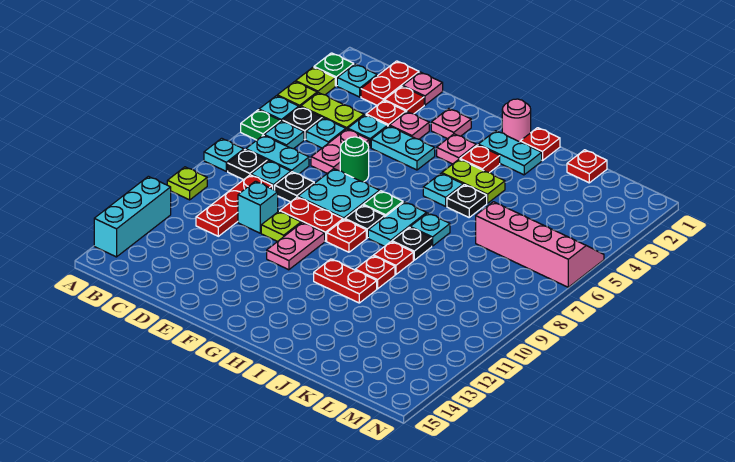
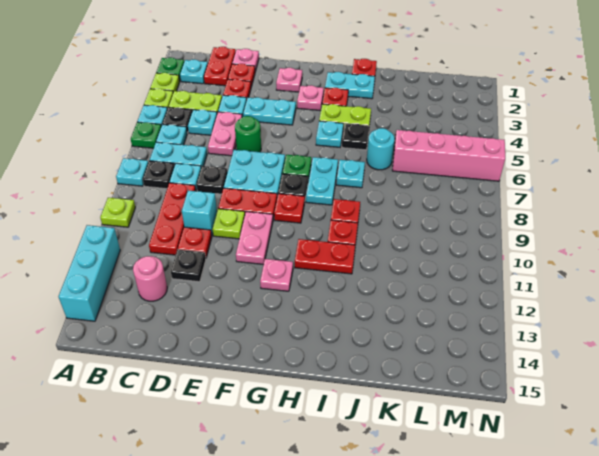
pink plate E3 level 1 -> pink plate G12 level 1
pink round brick H1 level 1 -> pink round brick C13 level 1
black plate I8 level 1 -> black plate D12 level 1
none -> cyan round brick J6 level 1
red plate K1 level 1 -> red plate D11 level 1

